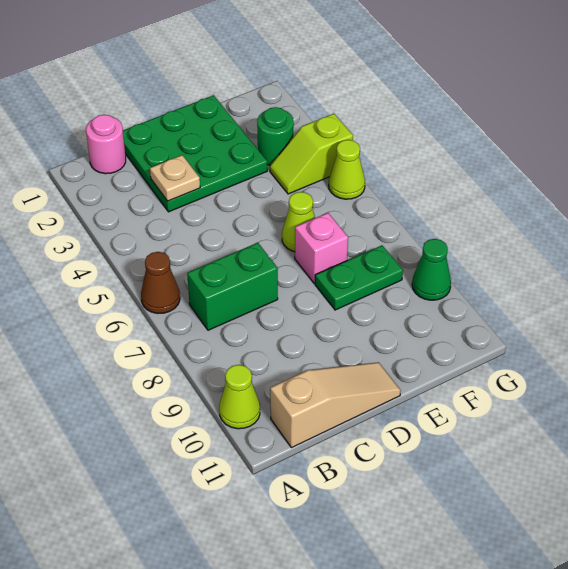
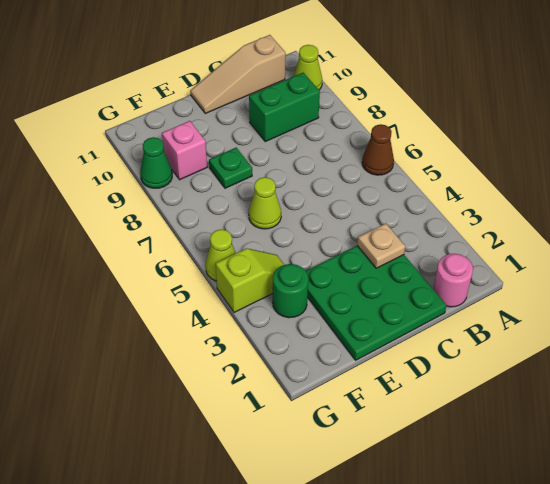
green brick B7:C7 level 1 -> green brick B9:C9 level 1
pink brick E7 level 1 -> pink brick F9 level 1
green plate E8:F8 level 1 -> green plate E8 level 1

